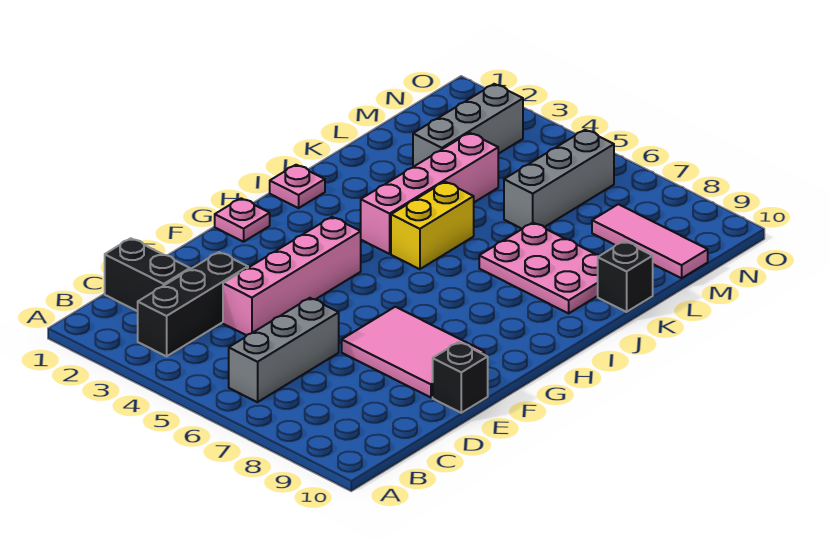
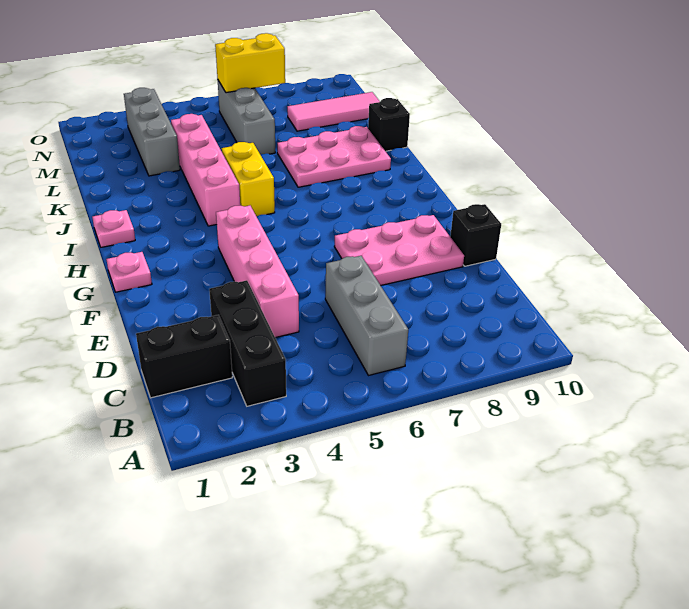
pink tile E7:F9 level 1 -> pink plate E7:F9 level 1
none -> yellow brick N6:N7 level 2

